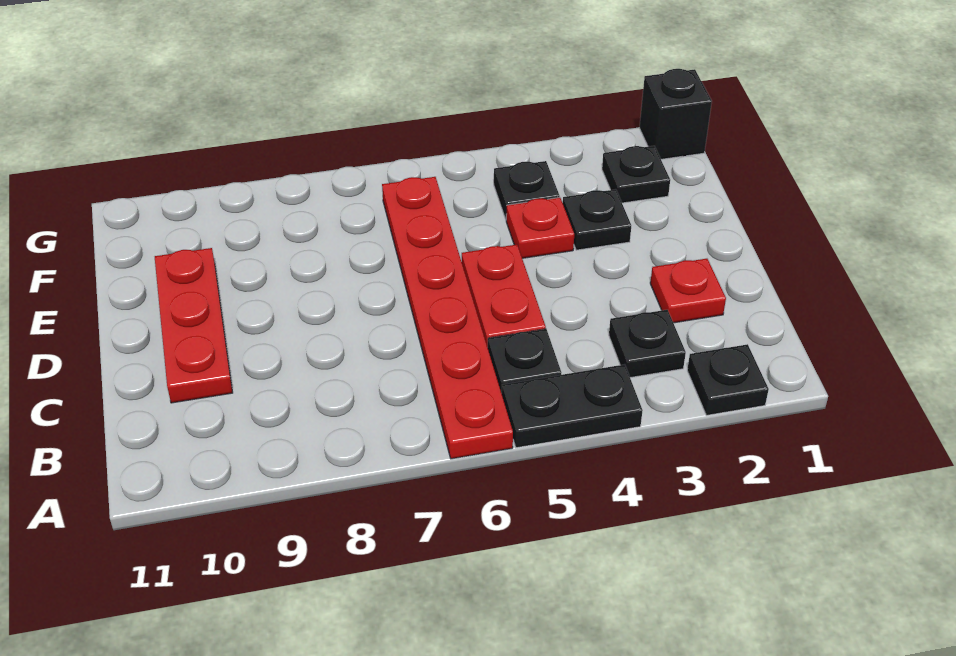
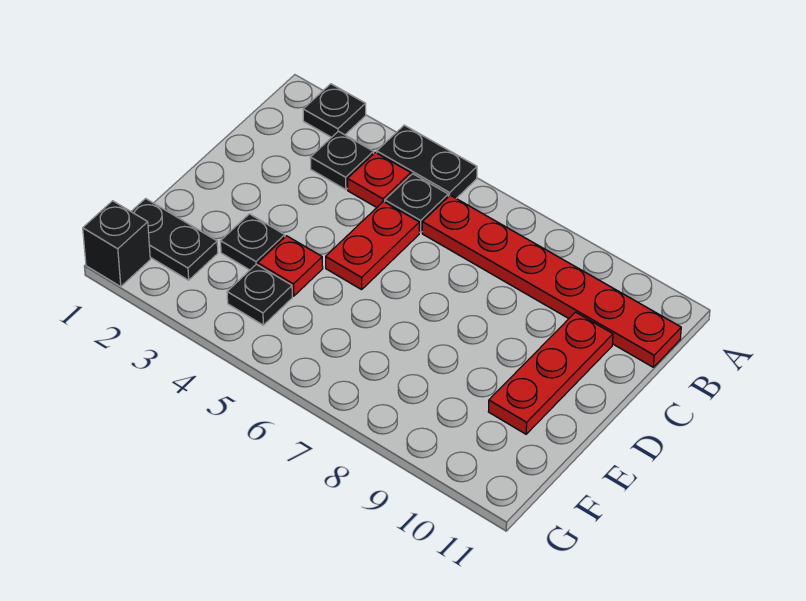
red plate A6:F6 level 1 -> red plate B6:B11 level 1
red plate C2 level 1 -> red plate B4 level 1
black plate F2 level 1 -> black plate F1:F2 level 1

